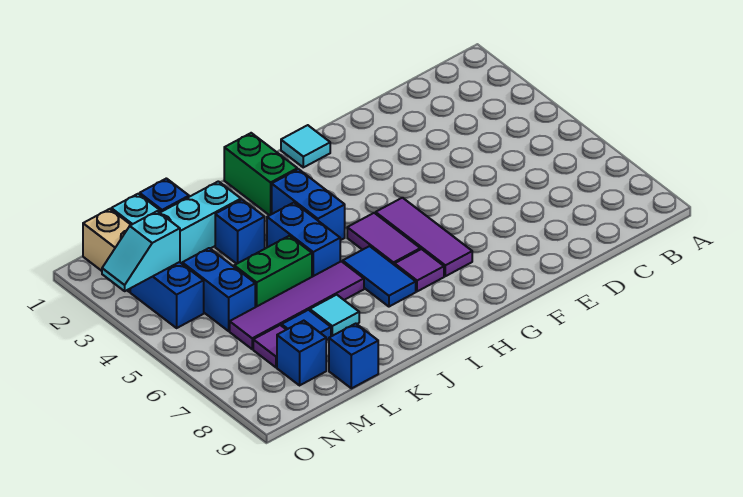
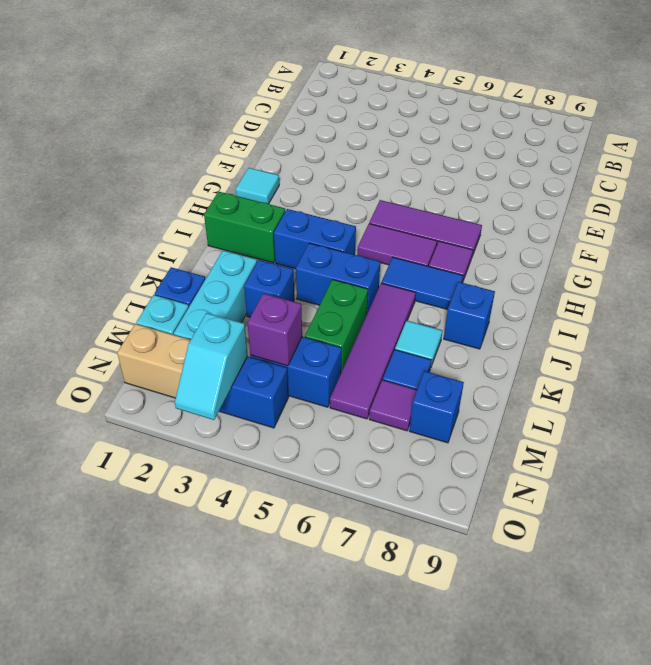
blue brick L9 level 1 -> blue brick J8 level 1
none -> purple brick M4 level 2

